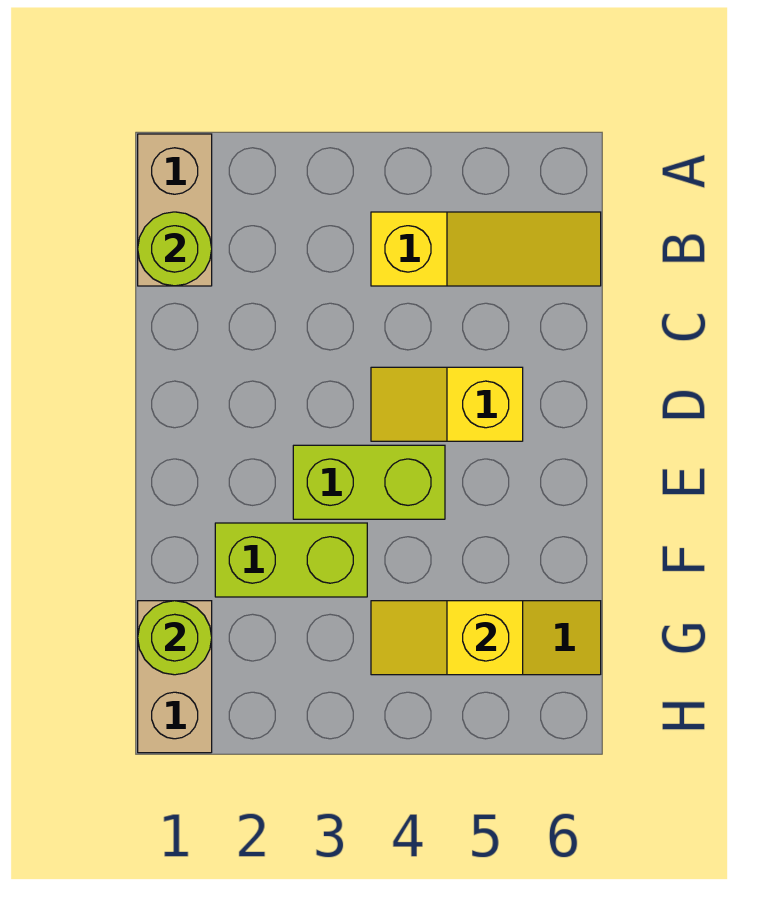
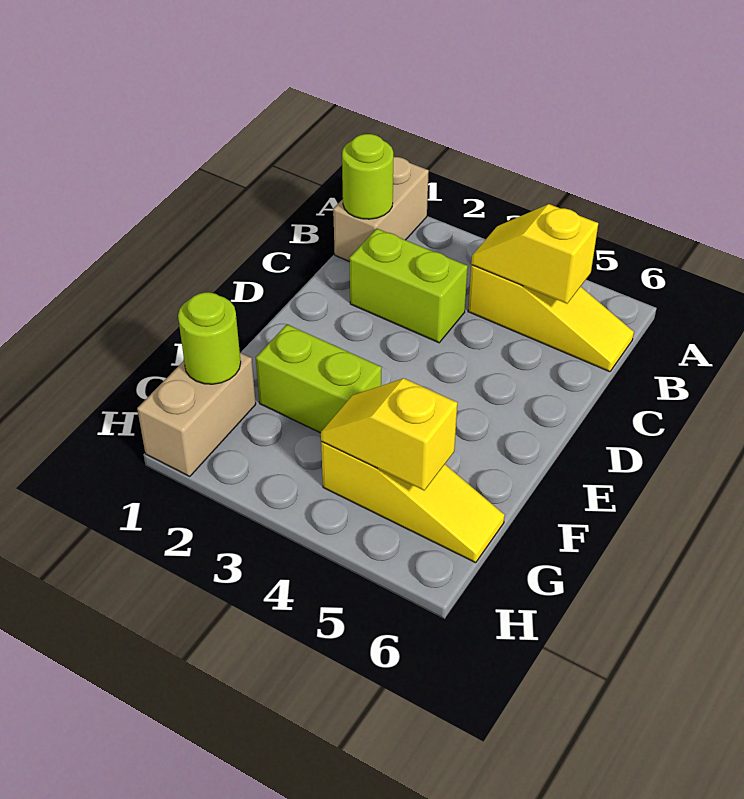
yellow slope D4:D5 level 1 top 5 -> yellow slope B4:B5 level 2 top 5
lime brick E3:E4 level 1 -> lime brick C2:C3 level 1

